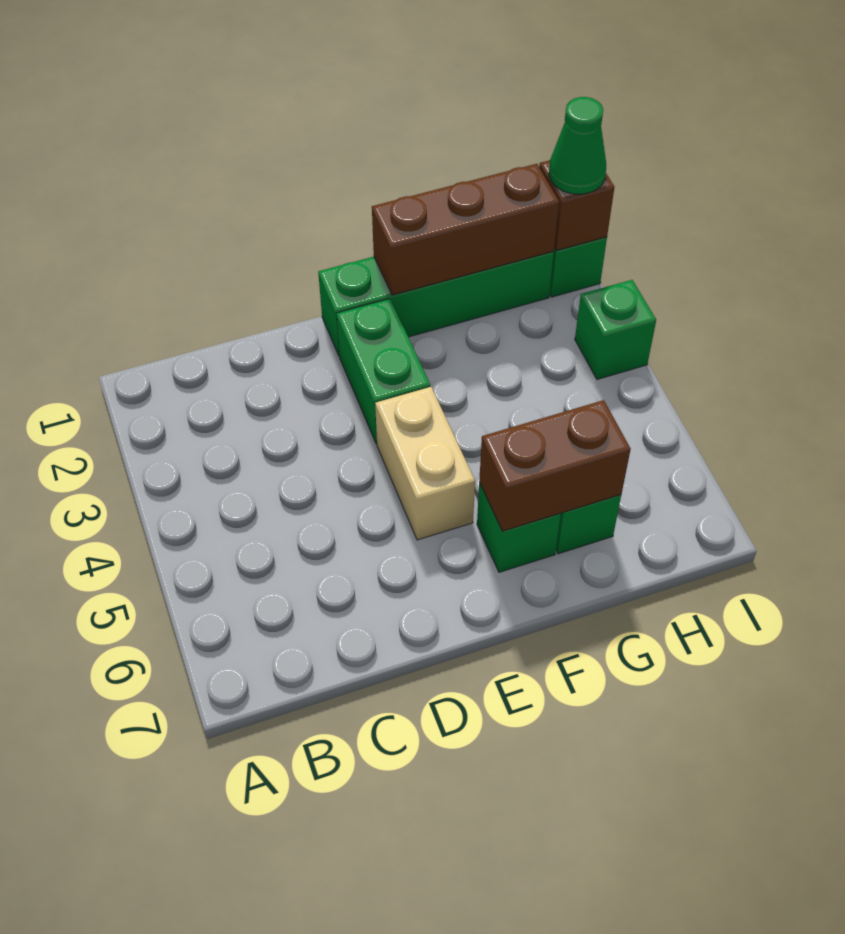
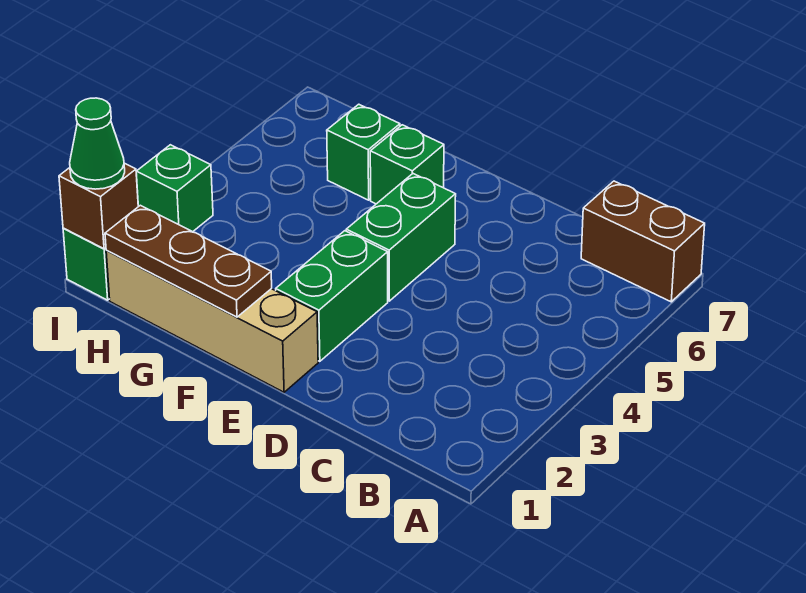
green brick E1:H1 level 1 -> tan brick E1:H1 level 1
tan brick E4:E5 level 1 -> green brick E4:E5 level 1
brown brick F1:H1 level 2 -> brown plate F1:H1 level 2
brown brick F6:G6 level 2 -> brown brick A7:B7 level 1

